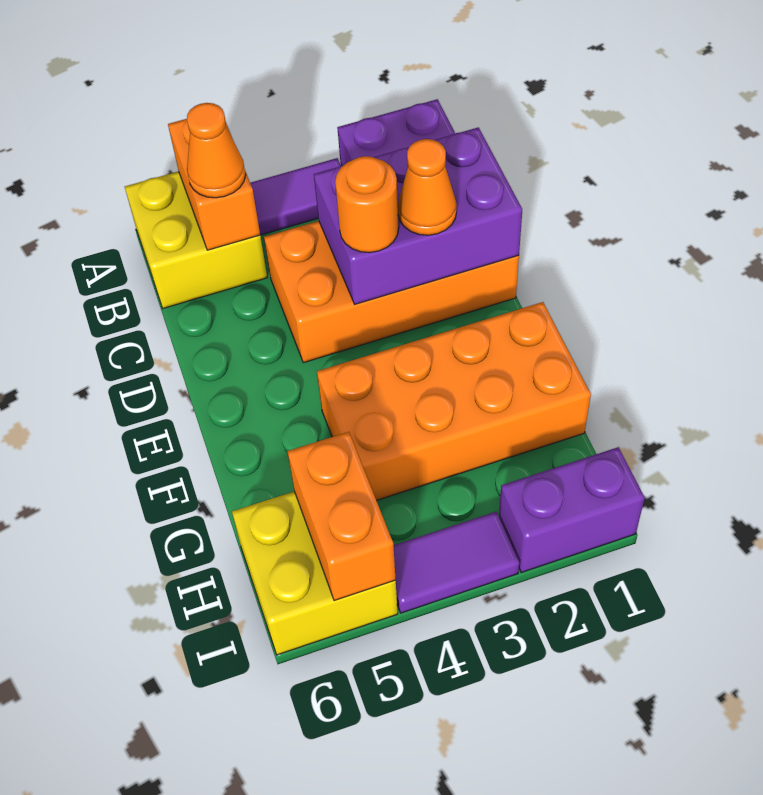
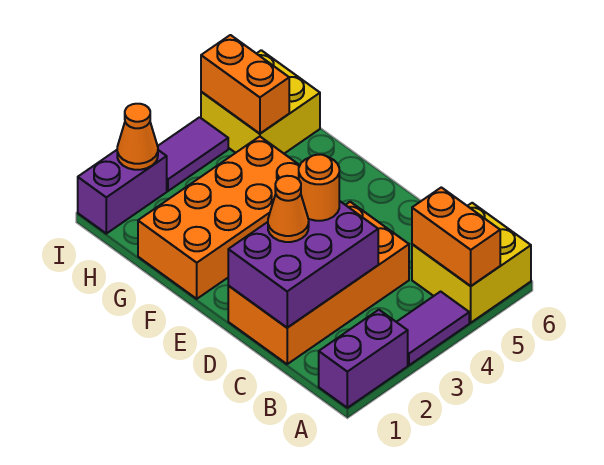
orange cone B5 level 3 -> orange cone I2 level 2

